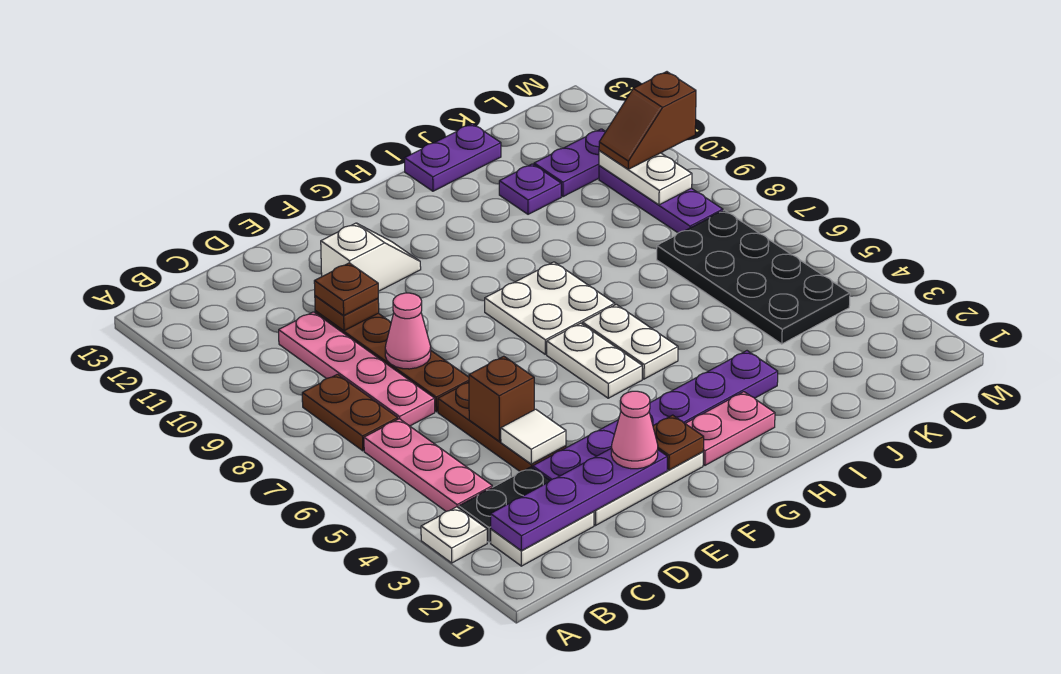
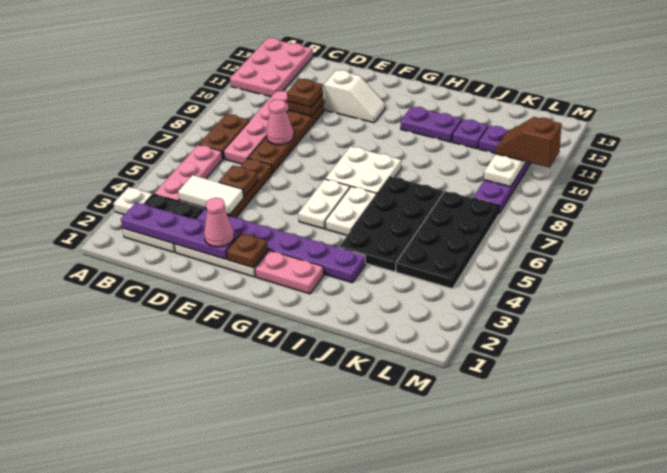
none -> pink plate A11:B13 level 1
white tile D4 level 2 -> white tile C4:D4 level 2
brown brick D5 level 2 -> brown plate D5 level 2
none -> black plate I4:J7 level 1
purple plate I13:J13 level 1 -> purple plate H11:I11 level 1

